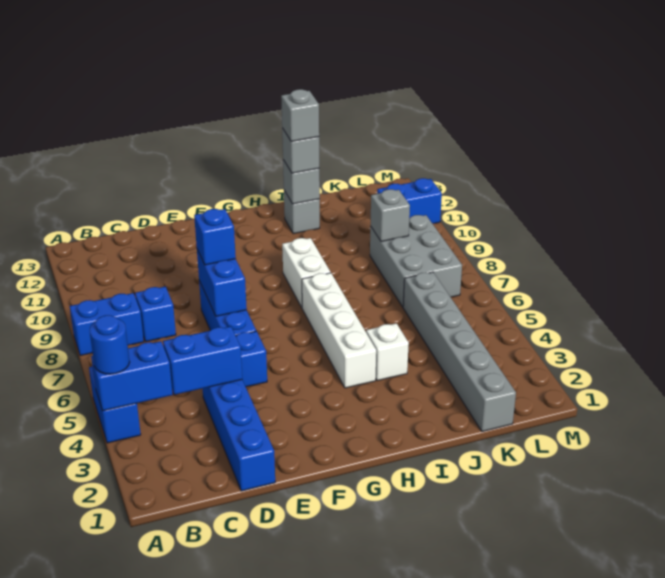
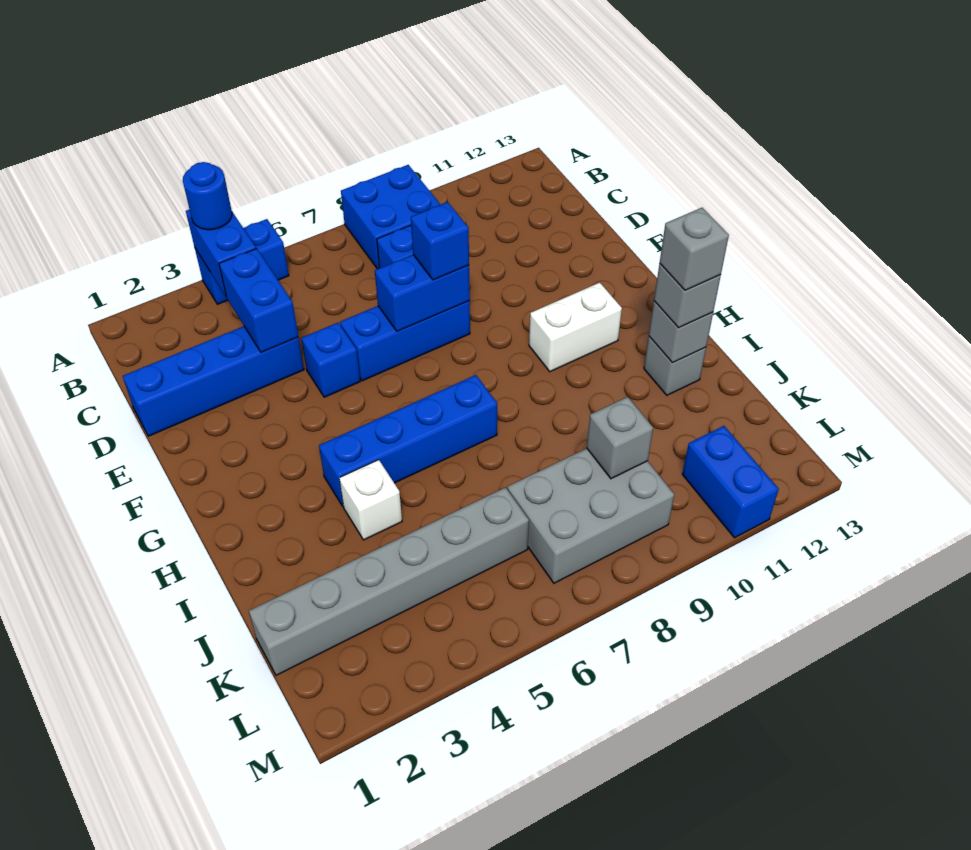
blue brick A8:B8 level 1 -> blue brick A8:B9 level 1
white brick H4:H7 level 1 -> blue brick H4:H7 level 1
white brick H8:H9 level 1 -> white brick G10:G11 level 1

